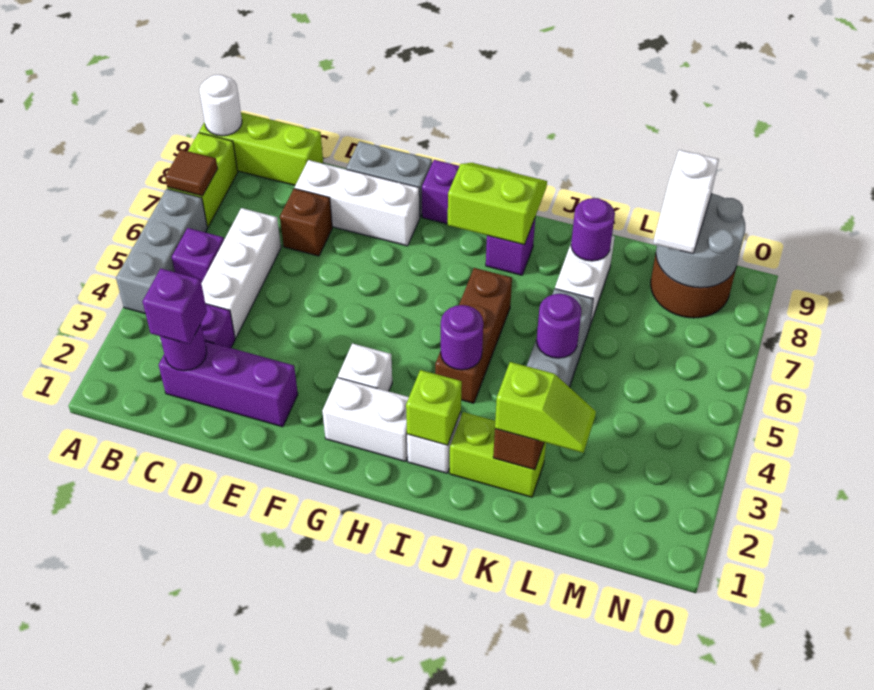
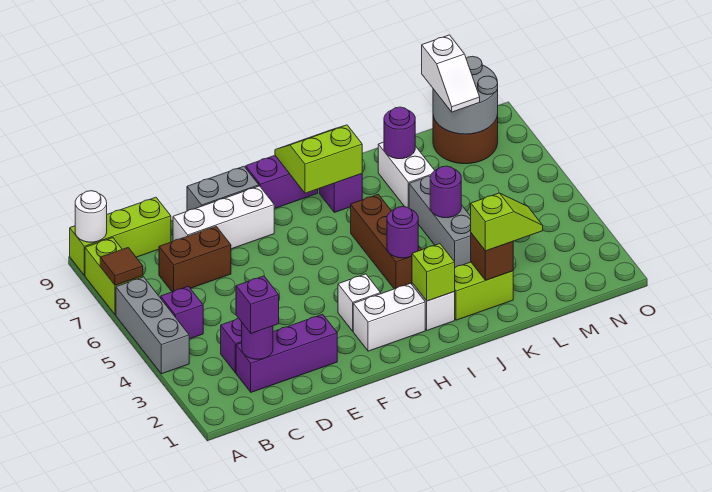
white brick C4:C6 level 1 -> none
brown brick D7 level 1 -> brown brick C7:D7 level 1

